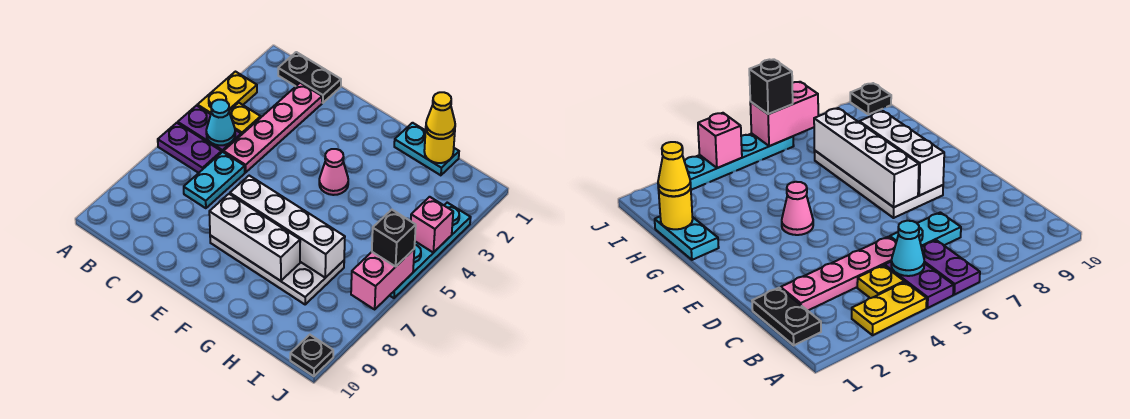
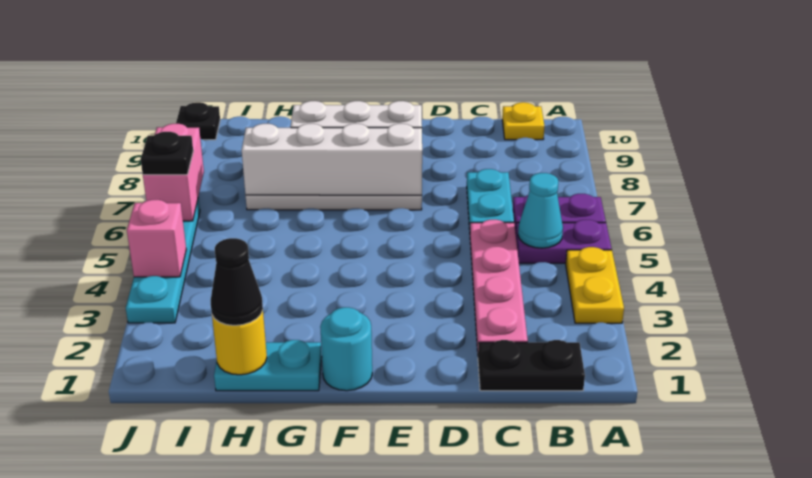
yellow plate B4 level 1 -> yellow plate B10 level 1
none -> cyan round brick F1 level 1
pink cone F4 level 1 -> none
yellow cone H1 level 3 -> black cone H1 level 3
black brick J6 level 3 -> black plate J6 level 3

